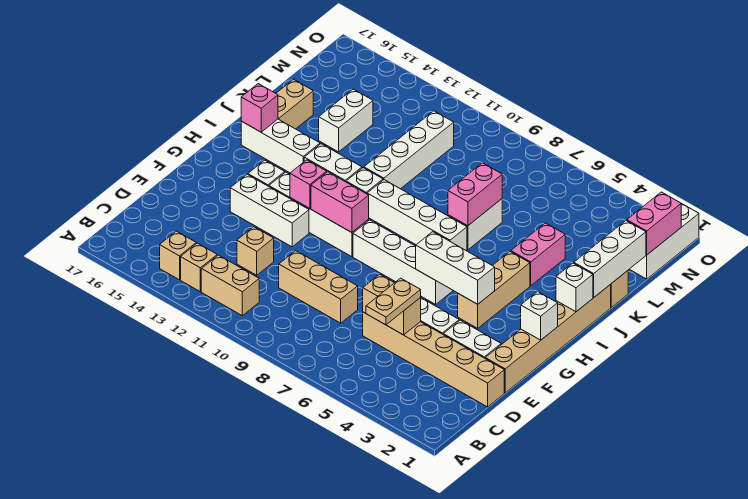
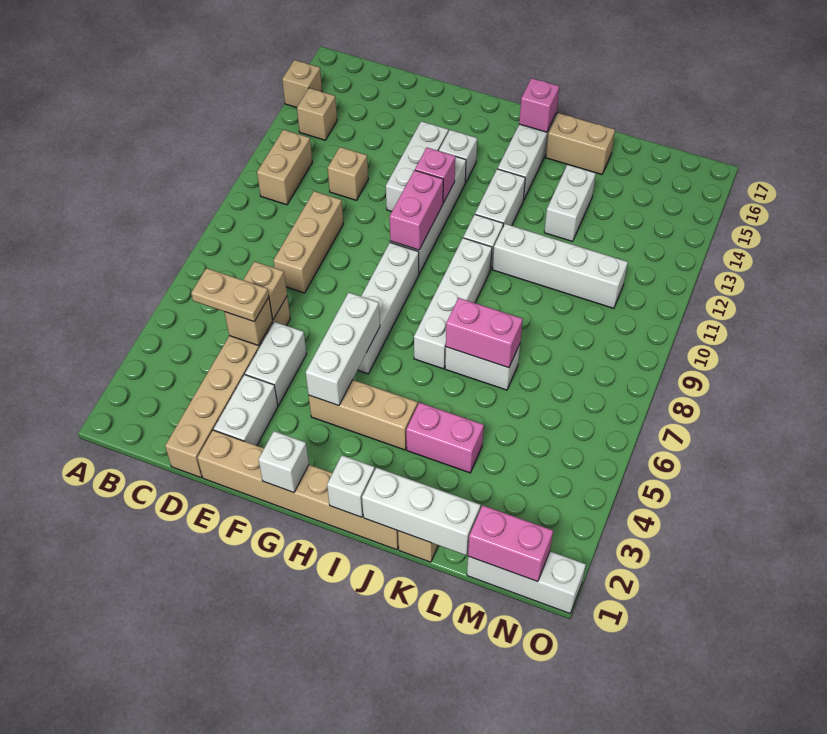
tan brick B13 level 1 -> tan brick A15 level 1
white brick K14:L14 level 1 -> white brick K13:K14 level 1

